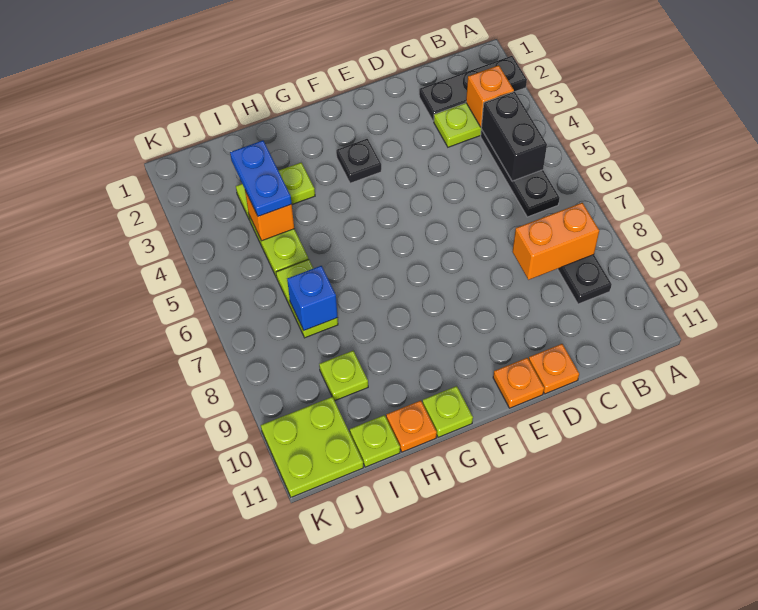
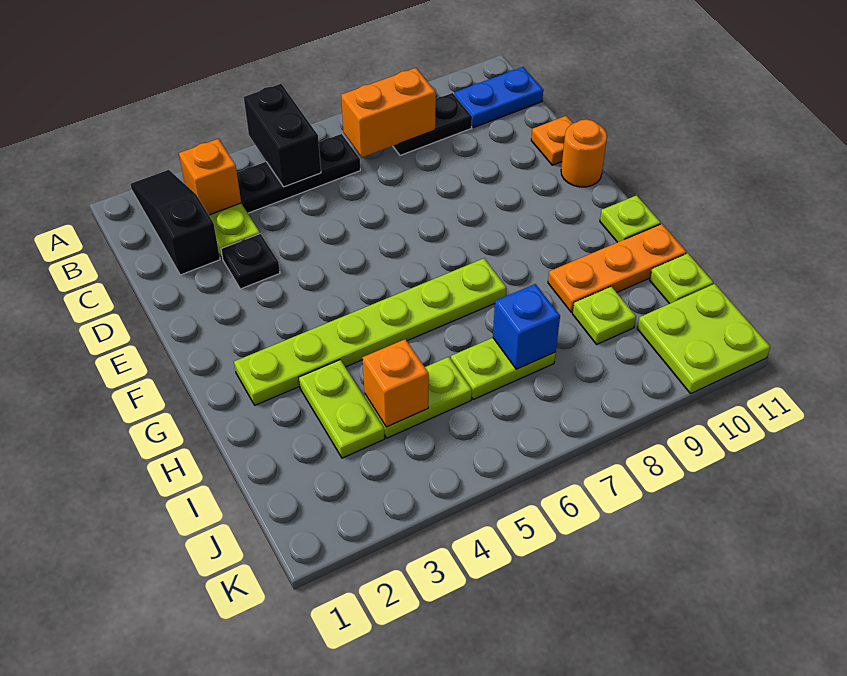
black plate A2:C2 level 1 -> black slope A2:C2 level 1 top C
black brick B4:B5 level 2 -> black brick A5:B5 level 2
orange brick B8:C8 level 2 -> orange brick B7:B8 level 2
orange plate E11 level 1 -> orange round brick E11 level 1
black plate F3 level 1 -> black plate D3 level 1
none -> lime plate G2:G7 level 1
orange plate H11 level 1 -> orange plate H9:H11 level 1
blue plate I3:I4 level 3 -> blue plate B10:B11 level 1

